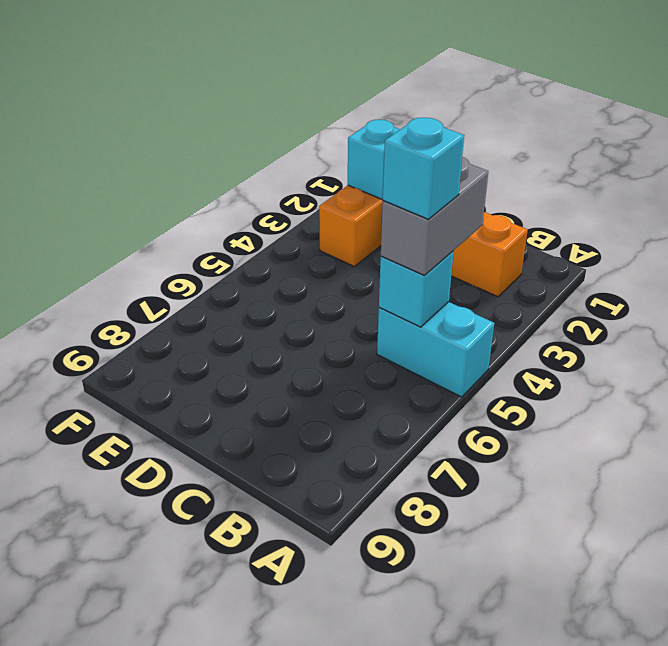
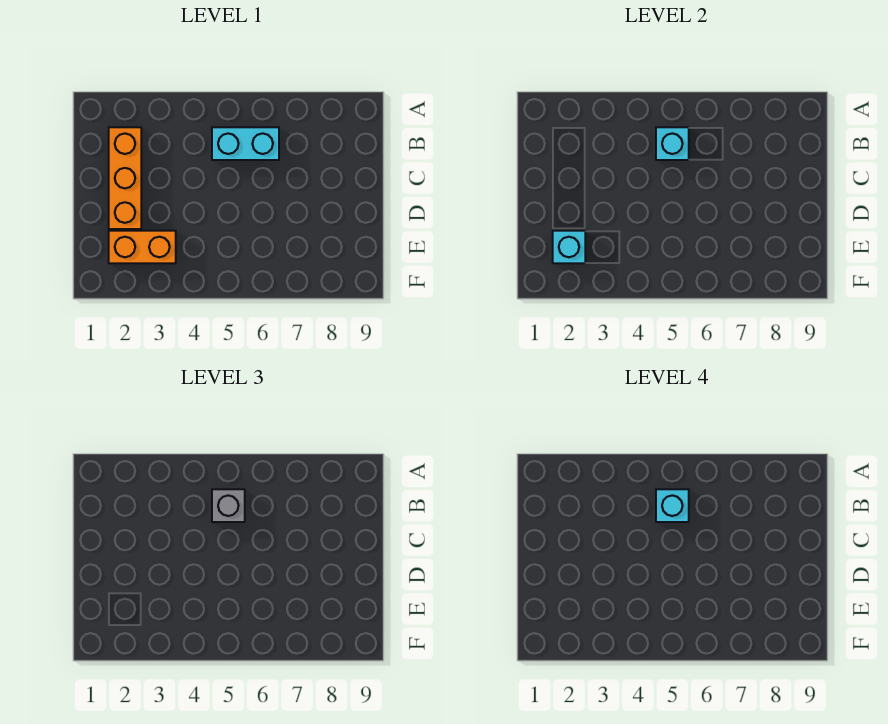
cyan brick A5:B5 level 1 -> cyan brick B5:B6 level 1
grey brick B4:B5 level 3 -> grey brick B5 level 3

